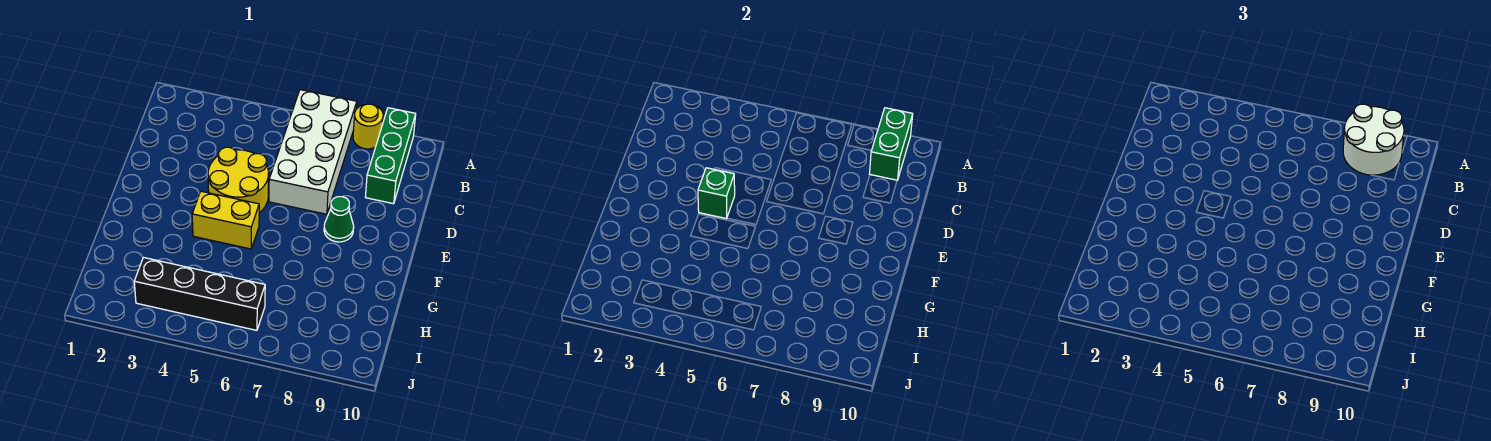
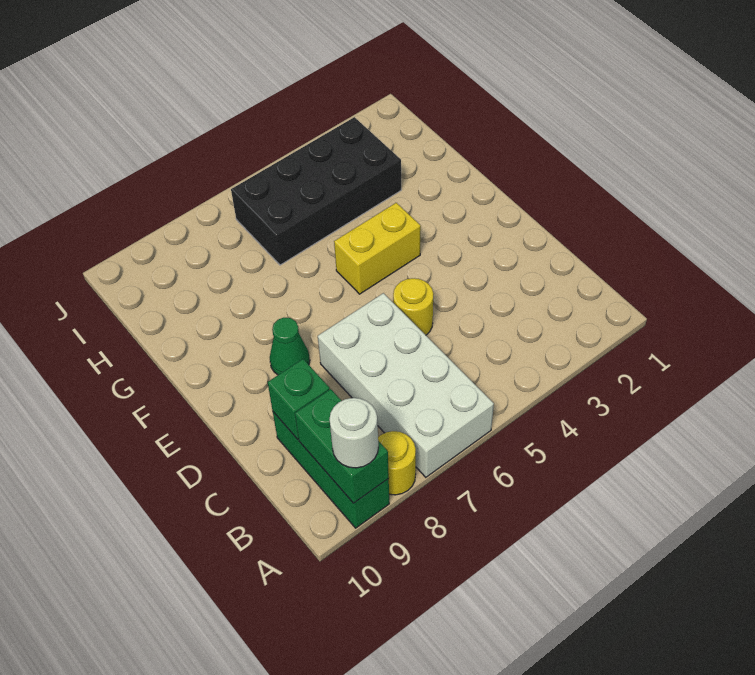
white round brick A8:B9 level 3 -> white round brick A9 level 3
yellow round brick D4:E5 level 1 -> yellow round brick D5 level 1
green brick E4 level 2 -> green brick C9 level 2
black brick I3:I6 level 1 -> black brick H3:I6 level 1

